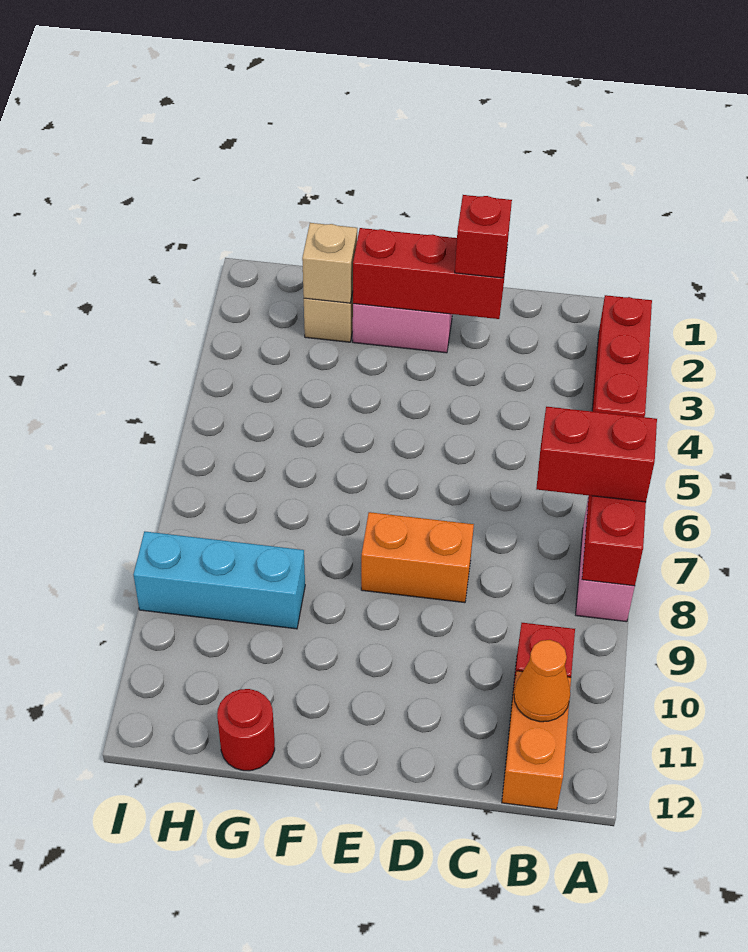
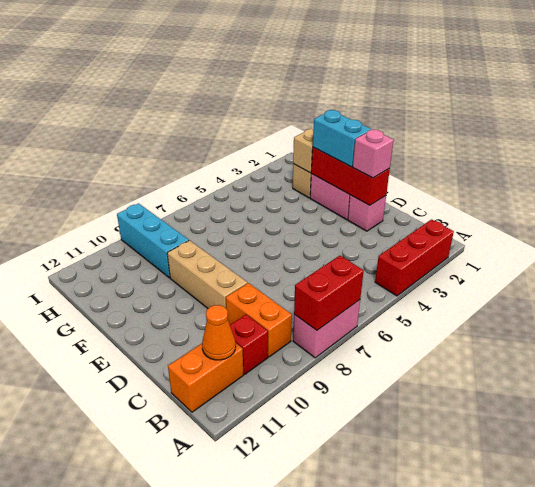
red brick A7:B7 level 3 -> none
none -> pink brick D2 level 1
red brick D2 level 3 -> pink brick D2 level 3
orange brick D8:E8 level 1 -> orange brick B9:C9 level 1
none -> tan brick D9:F9 level 1
none -> cyan brick E2:F2 level 3
red round brick G12 level 1 -> none

